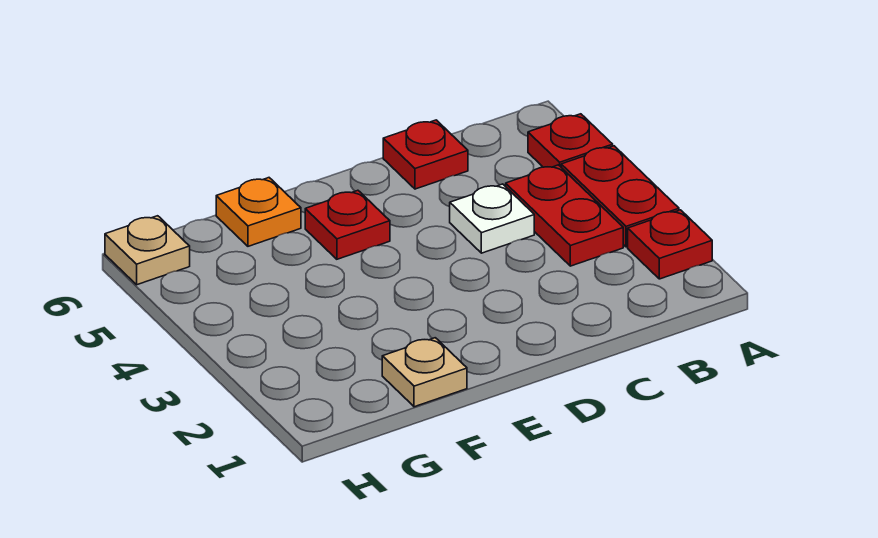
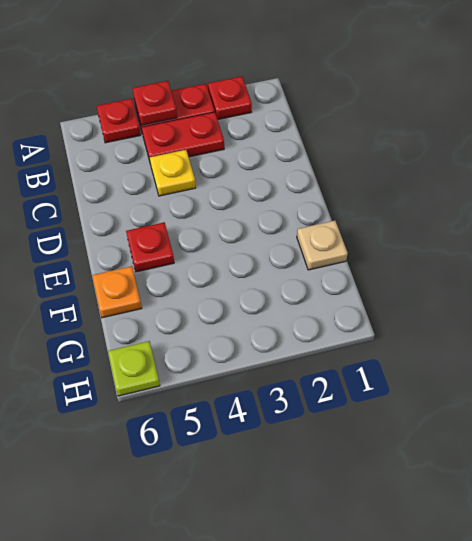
white plate C4 level 1 -> yellow plate C4 level 1
red plate C6 level 1 -> red plate A4 level 2
tan plate H6 level 1 -> lime plate H6 level 1

